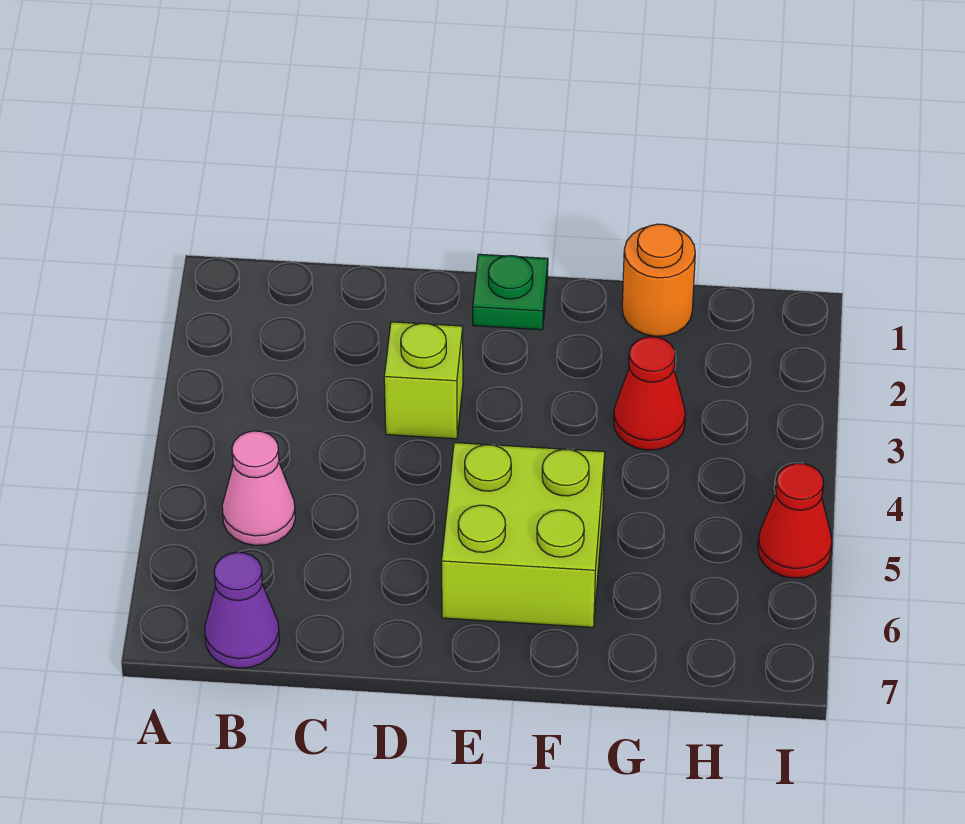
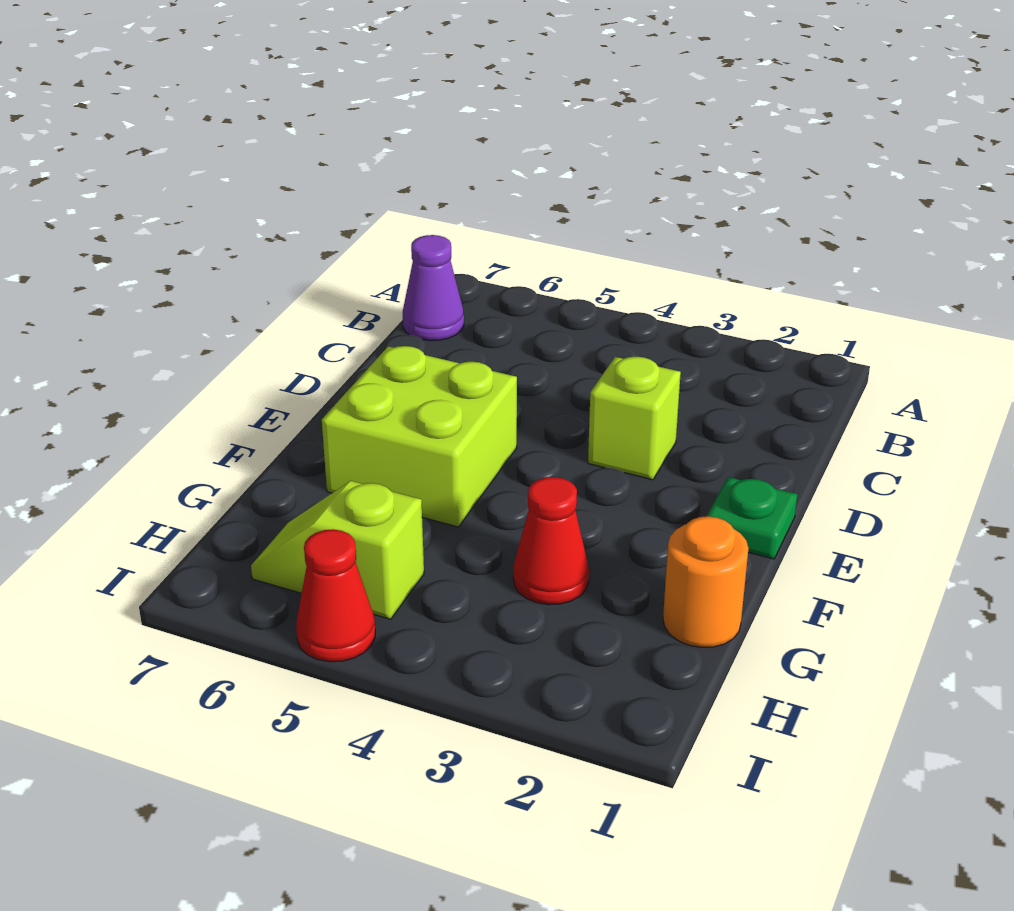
pink cone B5 level 1 -> none
none -> lime slope H5:H6 level 1 top 5

